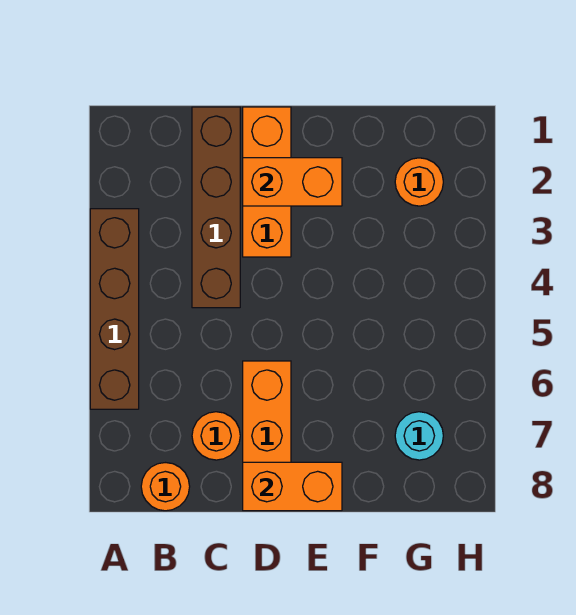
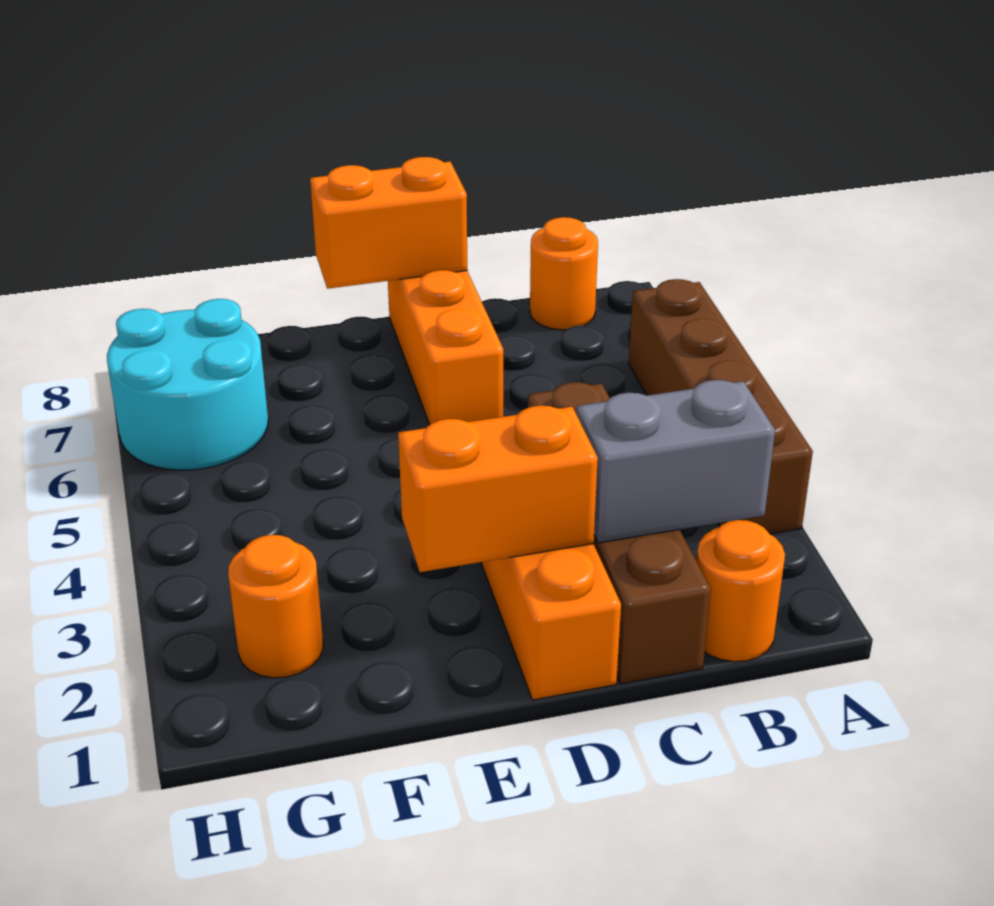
none -> grey brick B2:C2 level 2
orange round brick C7 level 1 -> orange round brick B1 level 1
cyan round brick G7 level 1 -> cyan round brick G6:H7 level 1

